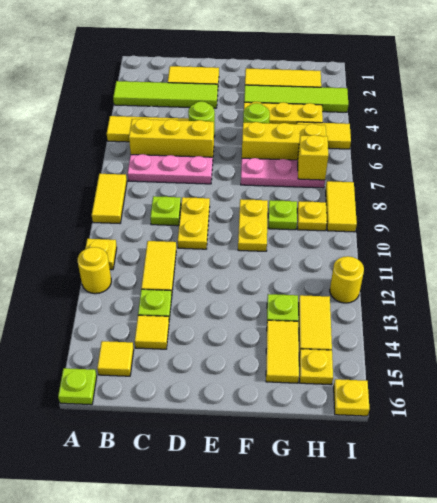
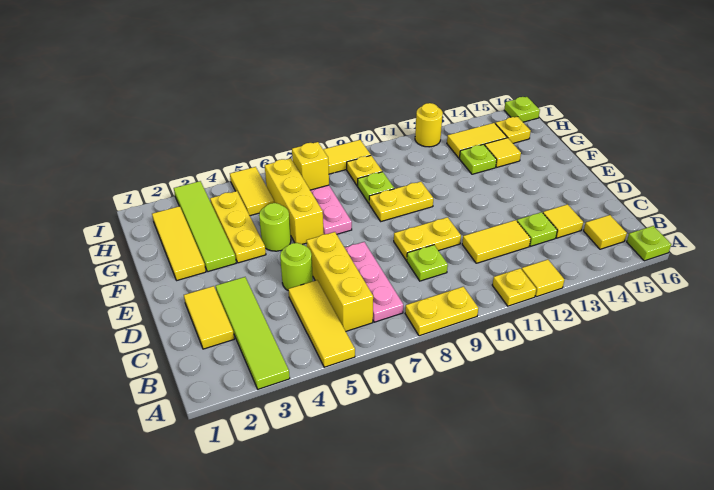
yellow tile A8:A9 level 1 -> yellow plate A8:A9 level 1
yellow round brick A12 level 1 -> yellow tile A12 level 1
yellow tile G14:G15 level 1 -> yellow tile G14 level 1
yellow plate I16 level 1 -> lime plate I16 level 1

